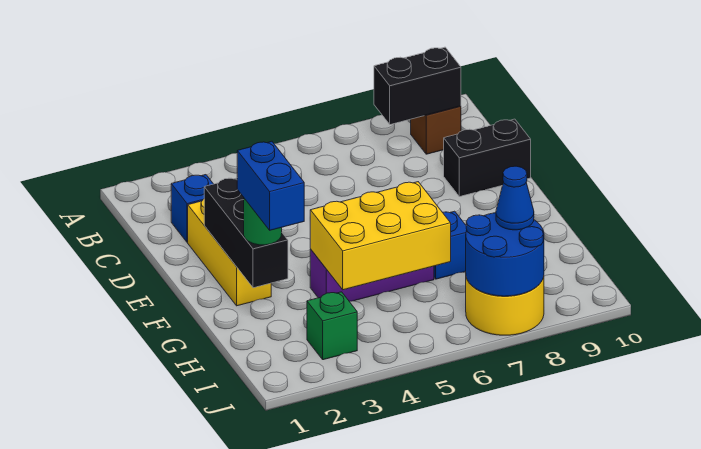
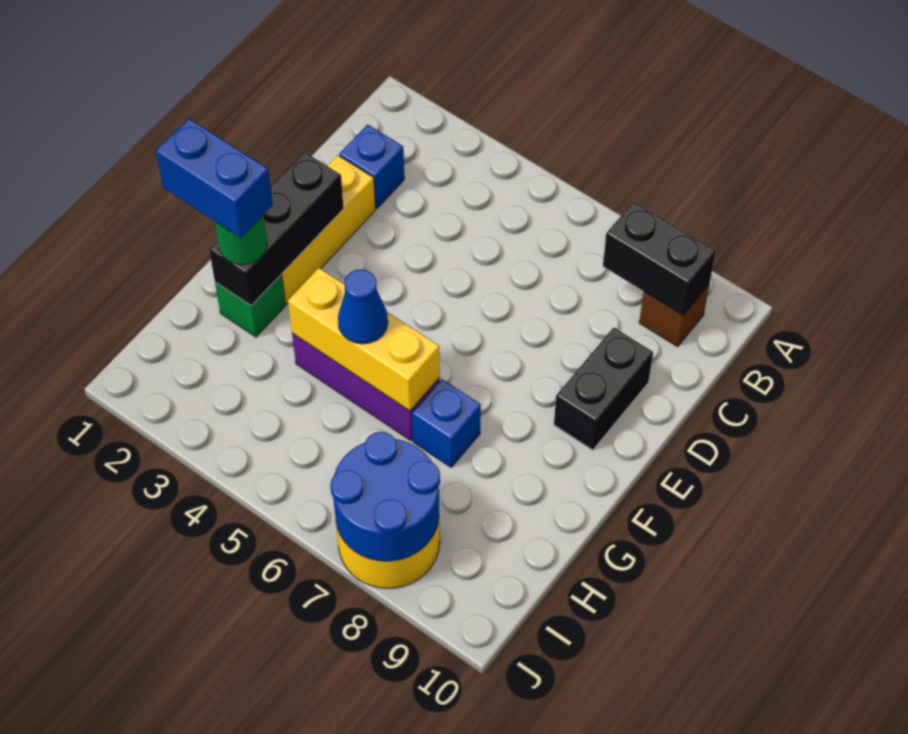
black brick D9:D10 level 1 -> black brick D9:E9 level 1
blue brick G2:H2 level 4 -> blue brick G1:G2 level 4
yellow brick G4:H6 level 2 -> yellow brick G4:G6 level 2
green brick I3 level 1 -> green brick G2 level 1
blue cone I8 level 3 -> blue cone G5 level 3

